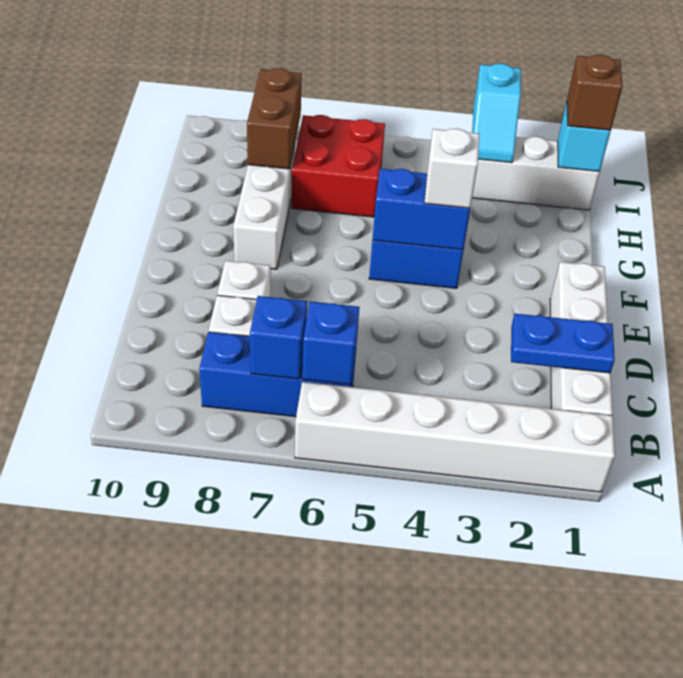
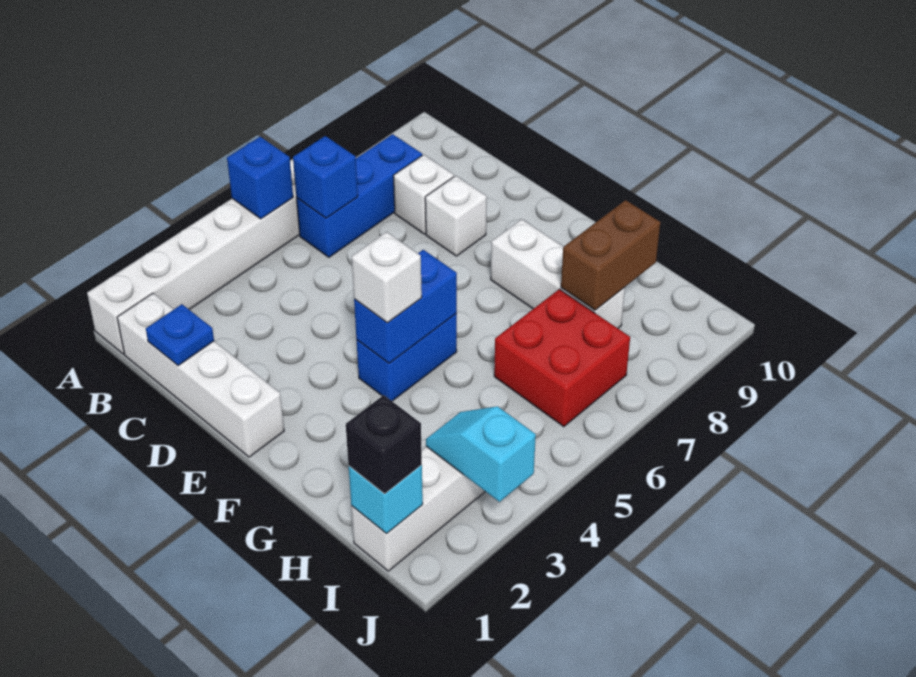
blue brick B7 level 2 -> blue brick A5 level 2
blue plate C1:C2 level 2 -> blue plate C1 level 2
brown brick H8:I8 level 2 -> brown brick H8:H9 level 2
brown brick I1 level 3 -> black brick I1 level 3

